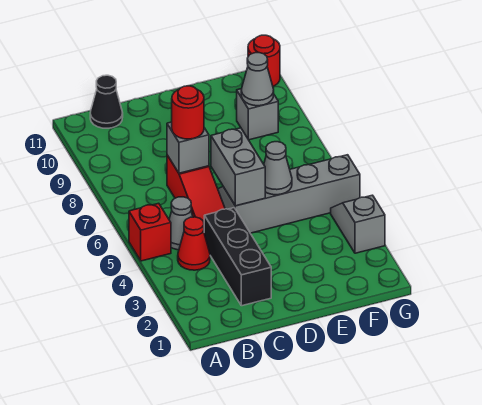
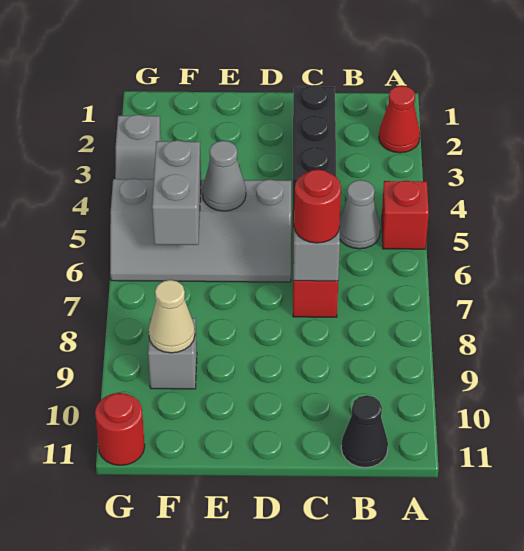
red cone B4 level 1 -> red cone A2 level 1
grey brick D5:D6 level 2 -> grey brick F5:F6 level 2
grey cone F9 level 2 -> tan cone F9 level 2

